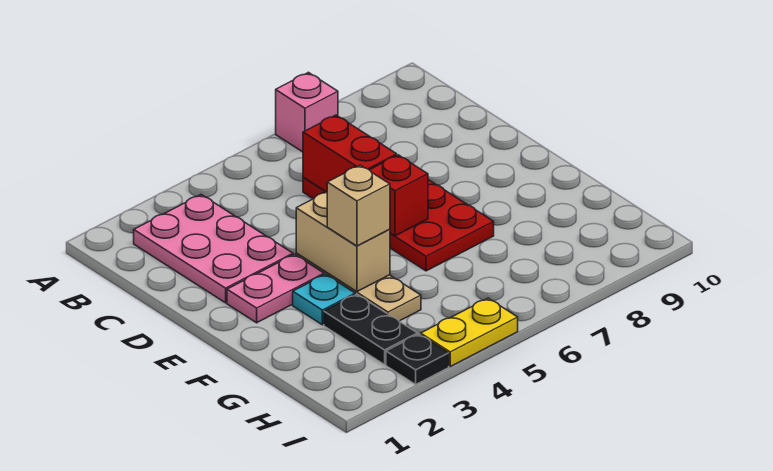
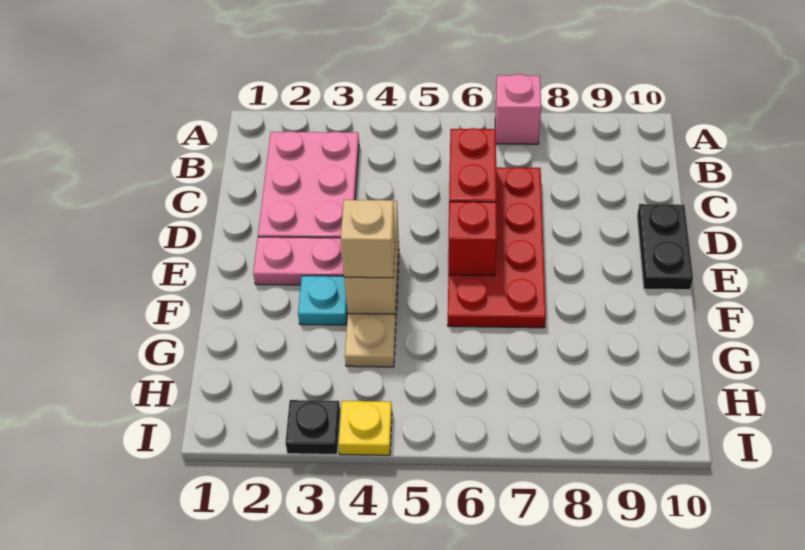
black plate G3:H3 level 1 -> black plate D10:E10 level 1
yellow plate I4:I5 level 1 -> yellow plate I4 level 1

